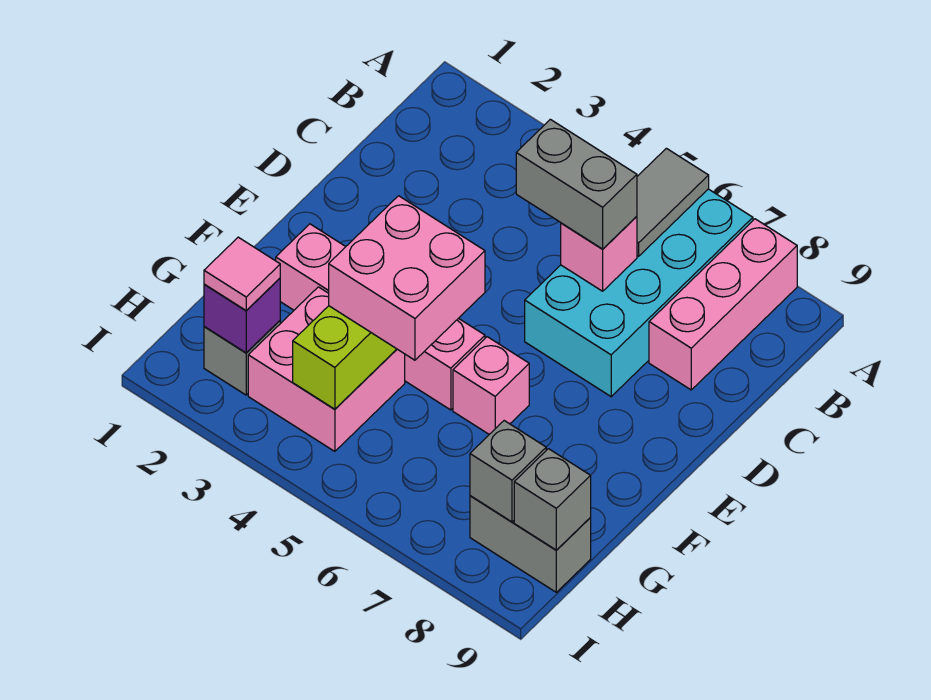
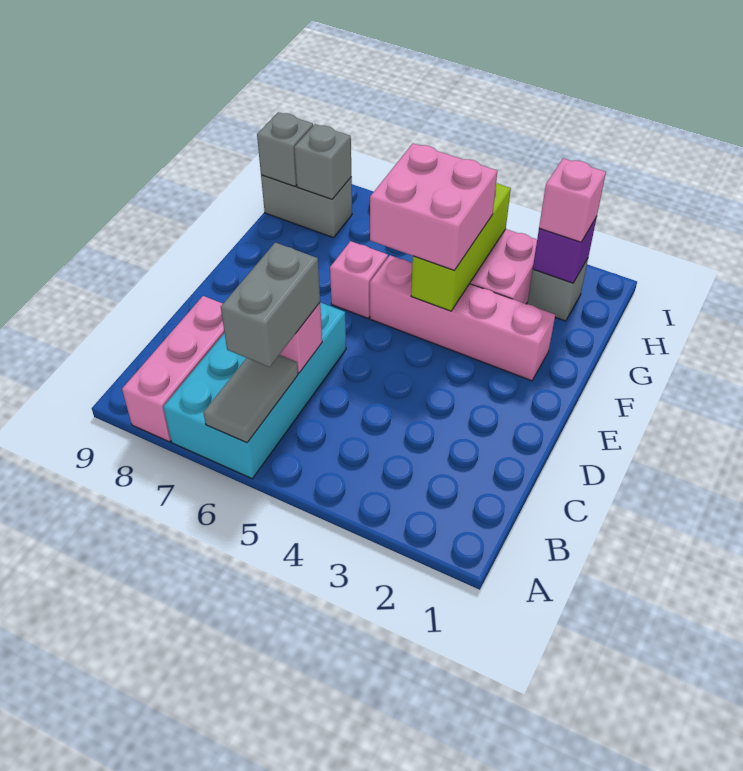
grey brick C5:C6 level 3 -> grey brick B6:C6 level 3
pink tile H2 level 3 -> pink brick H2 level 3

